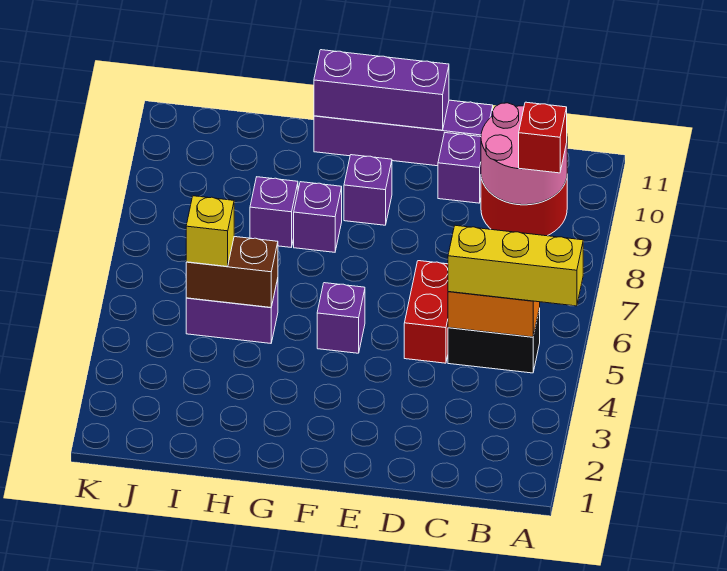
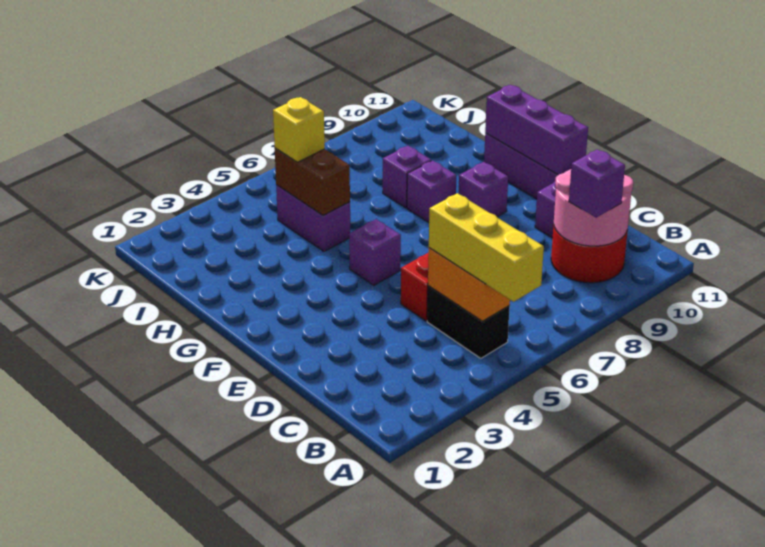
red brick B9 level 3 -> purple brick B9 level 3

